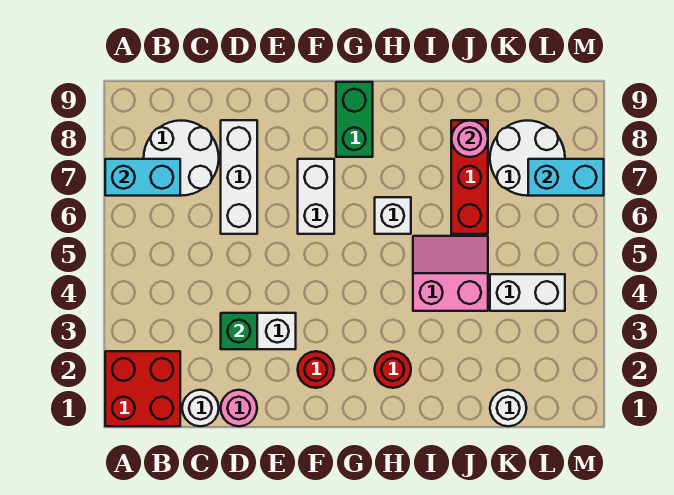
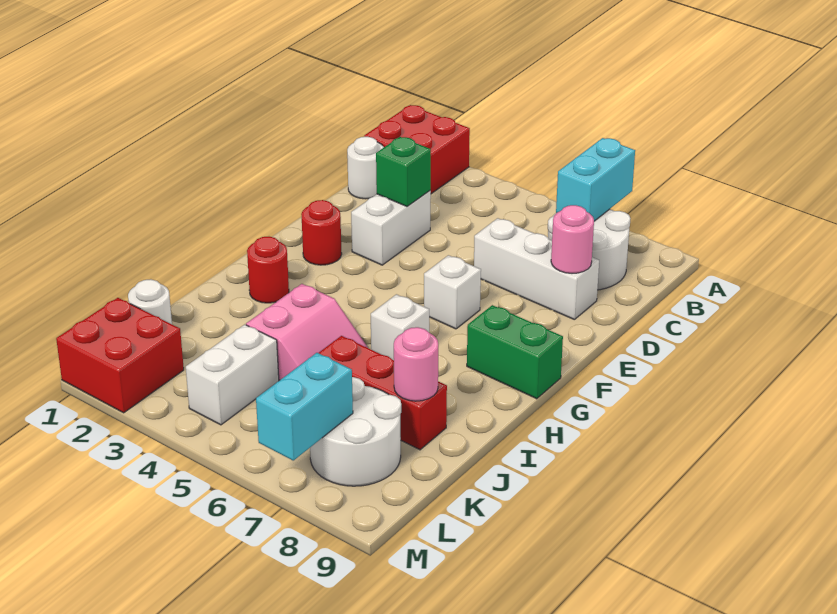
pink round brick D1 level 1 -> pink round brick D8 level 2
white brick F6:F7 level 1 -> white brick F6 level 1
none -> red brick L1:M2 level 1

